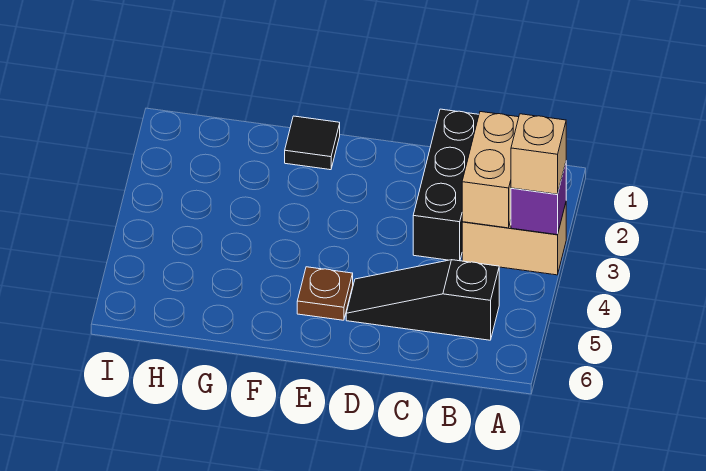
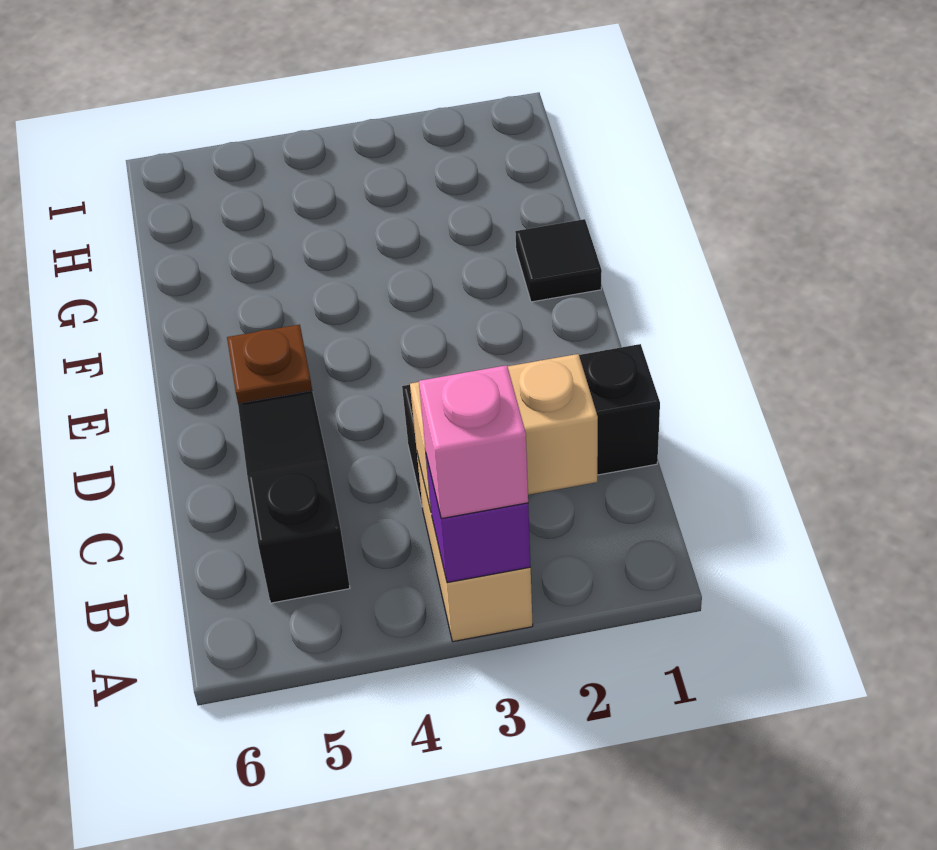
tan brick A3 level 3 -> pink brick A3 level 3

